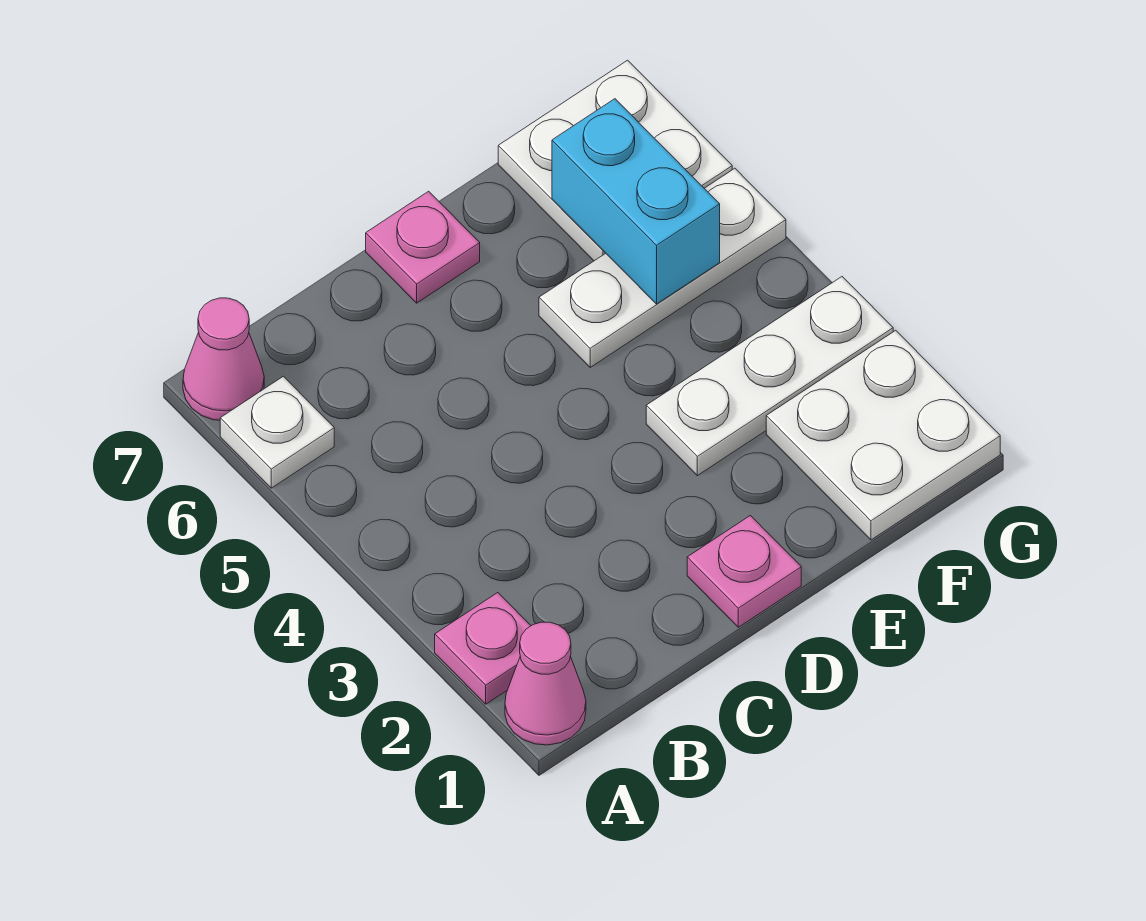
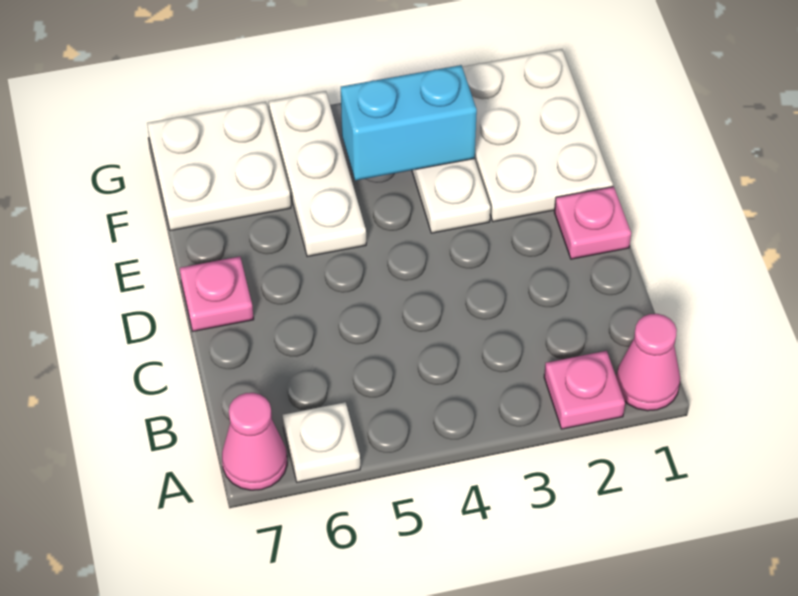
white plate F1:G2 level 1 -> white plate E1:G2 level 1
cyan brick F5:F6 level 2 -> cyan brick F3:F4 level 2

